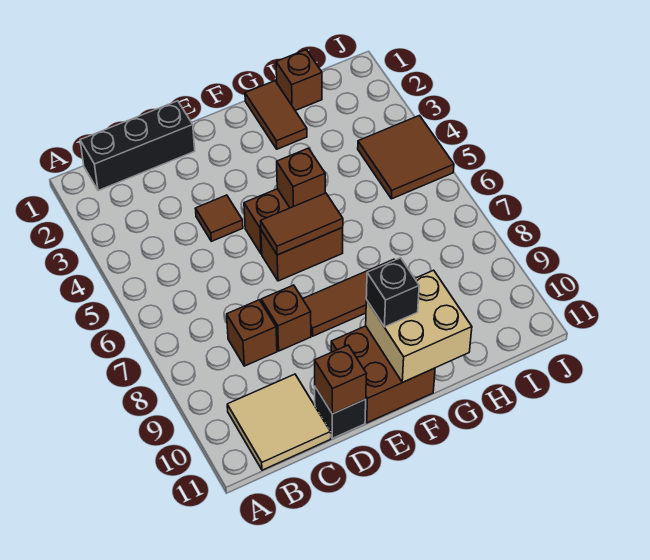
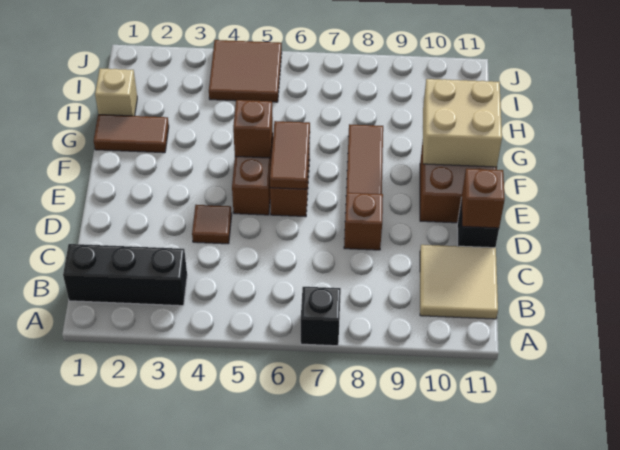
black brick B1:D1 level 1 -> black brick B1:B3 level 1
brown brick C8 level 1 -> none
black brick F10 level 3 -> black brick A7 level 1
brown brick H1 level 1 -> tan brick H1 level 1

